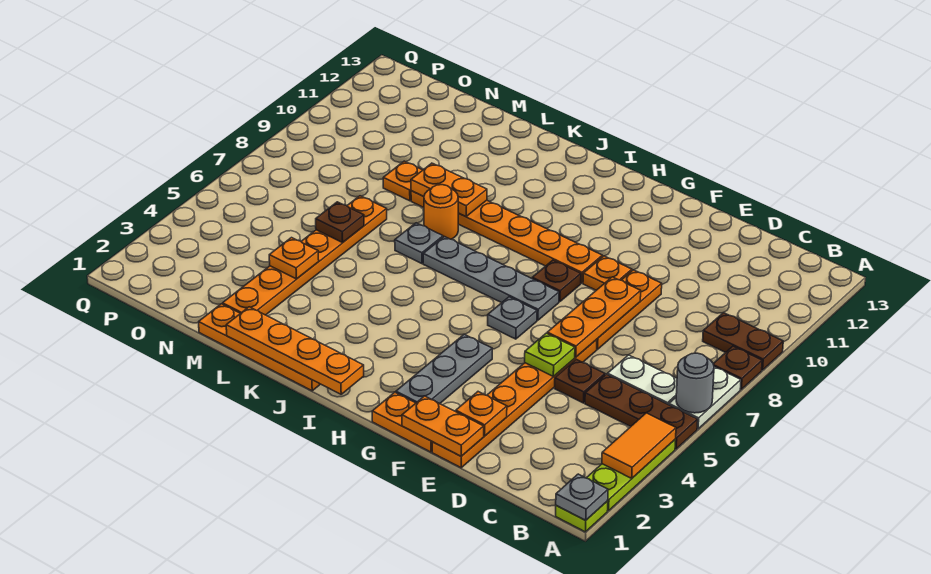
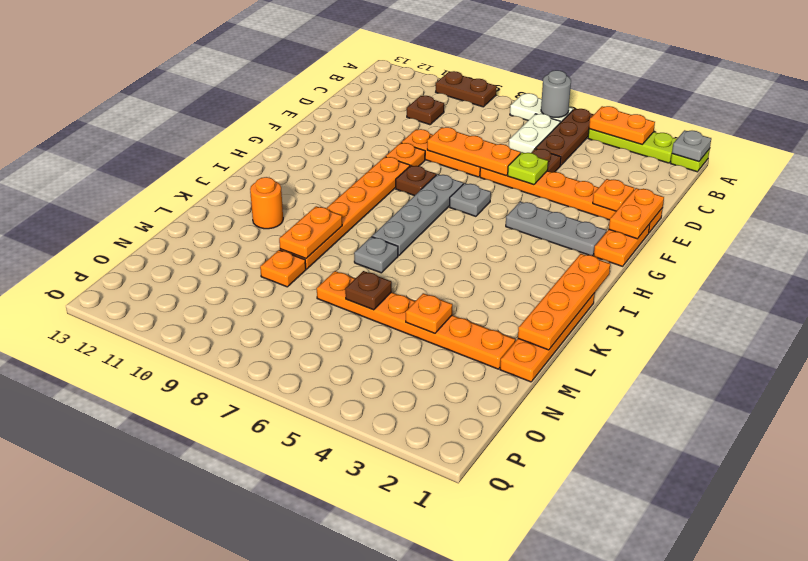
orange tile A3:A4 level 2 -> orange plate A3:A4 level 2
brown plate A8 level 1 -> brown plate C10 level 1
brown plate A9:B9 level 1 -> brown plate A9:A10 level 1
orange round brick K8 level 1 -> orange round brick K11 level 1

